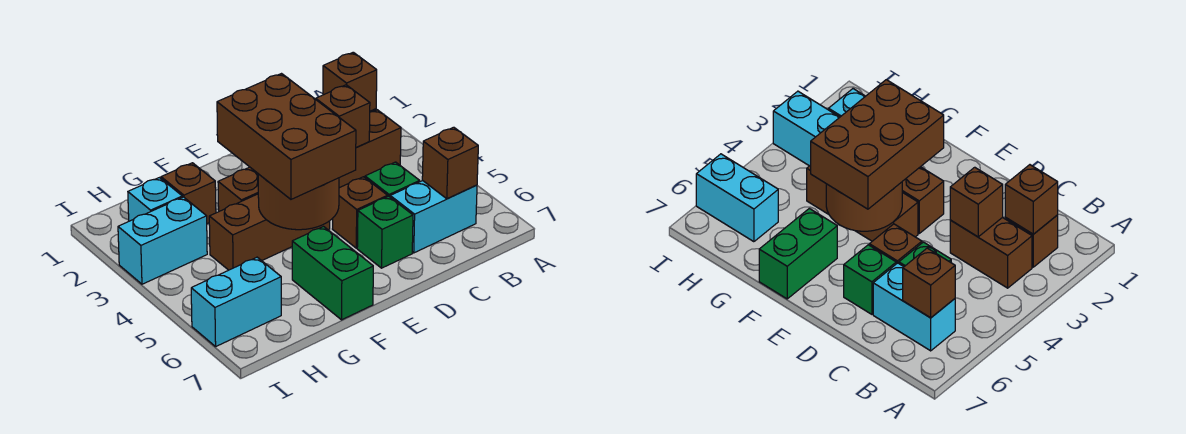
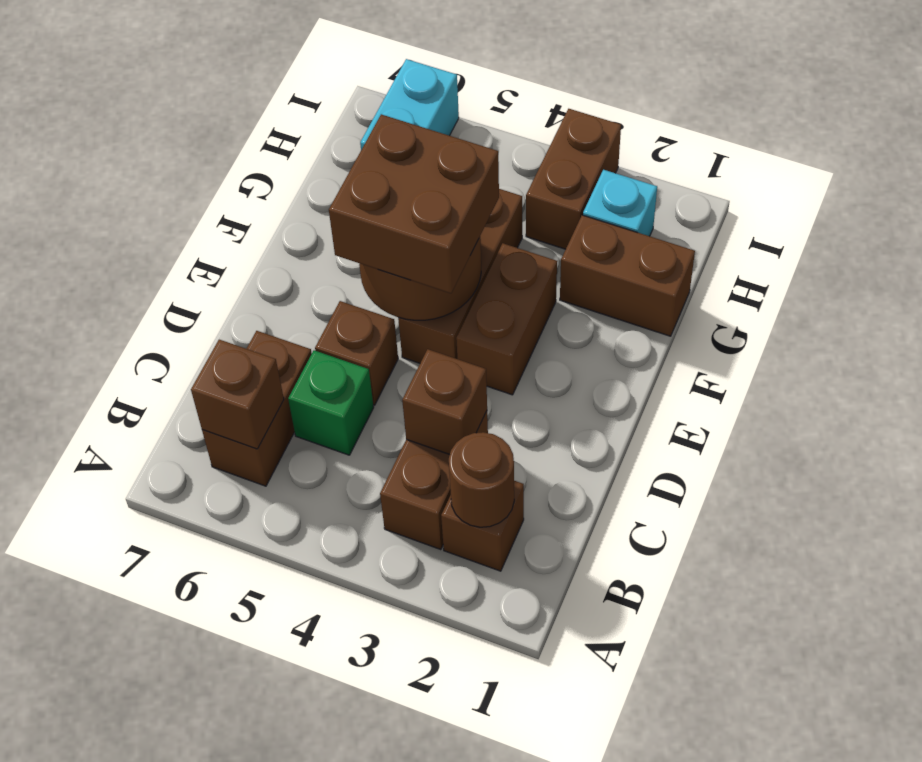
brown brick B2 level 2 -> brown round brick B2 level 2
cyan brick B6:C6 level 1 -> brown brick B6:C6 level 1
green brick D6 level 1 -> none
brown brick E3:F5 level 3 -> brown brick E4:F5 level 3
green brick F6:F7 level 1 -> none
brown brick G2 level 1 -> brown brick G1:G2 level 1
cyan brick H3:I3 level 1 -> brown brick H3:I3 level 1

